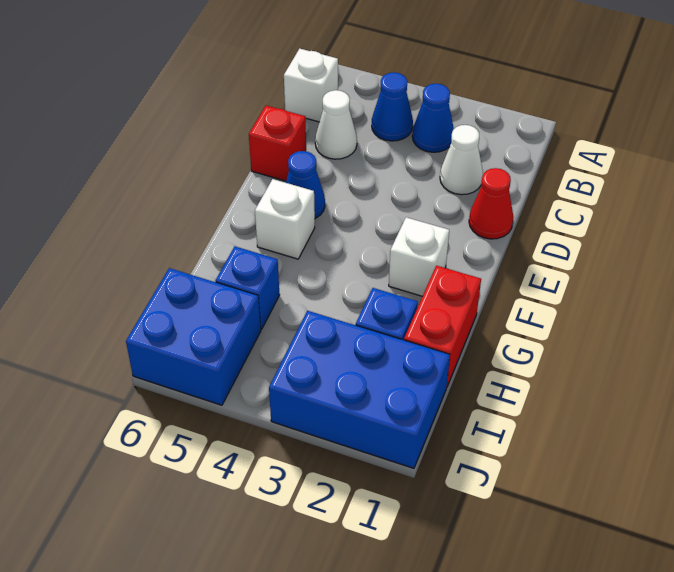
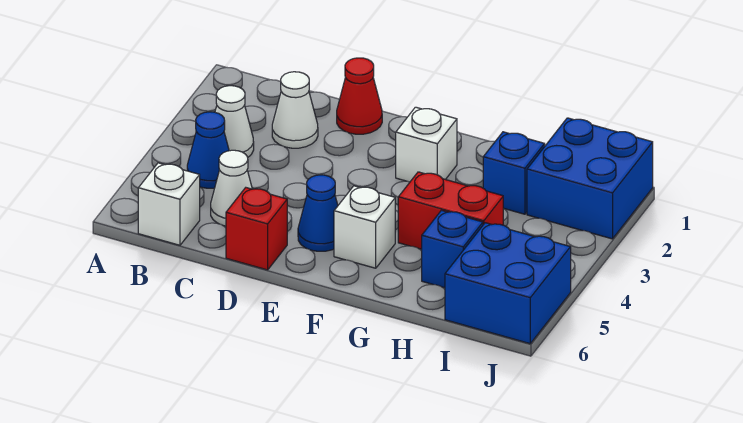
blue cone B3 level 1 -> white cone B3 level 1
red brick G1:H1 level 1 -> red brick G4:H4 level 1
blue brick I1:J3 level 1 -> blue brick I1:J2 level 1

